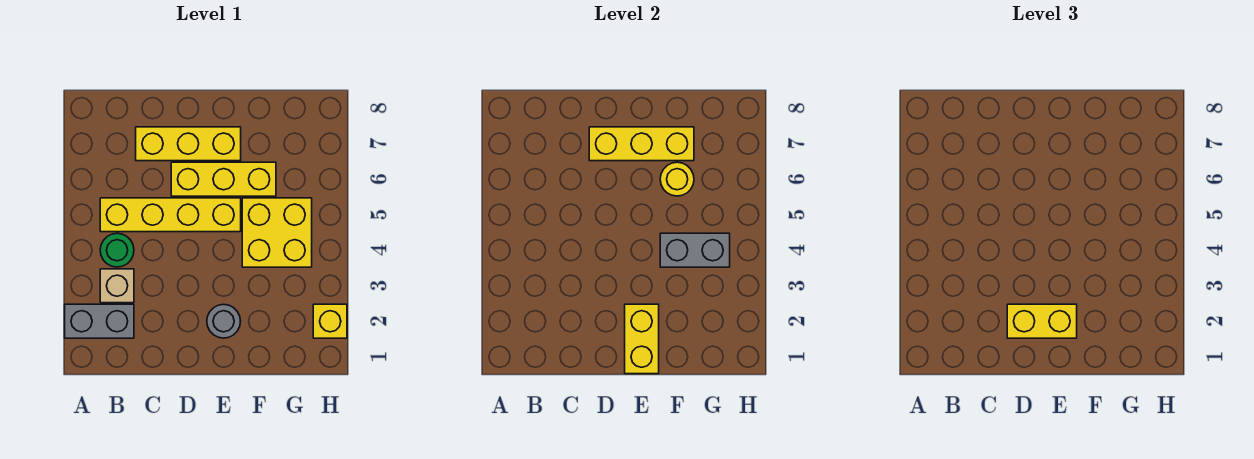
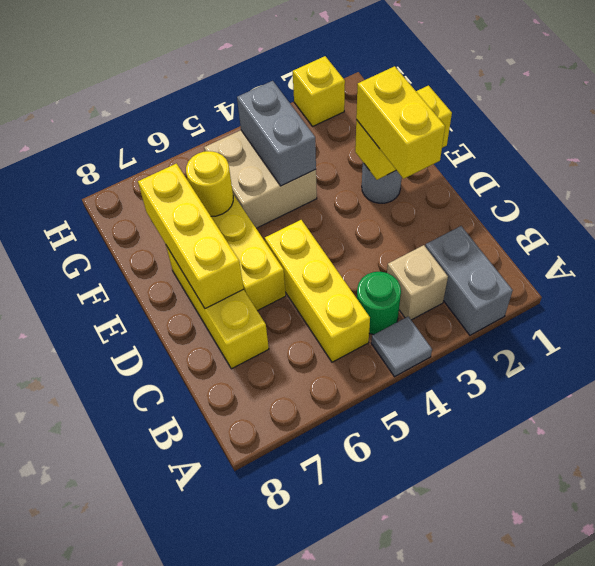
none -> grey tile A4 level 1
yellow brick B5:E5 level 1 -> yellow brick B5:D5 level 1
yellow brick F4:G5 level 1 -> tan brick F4:G5 level 1

